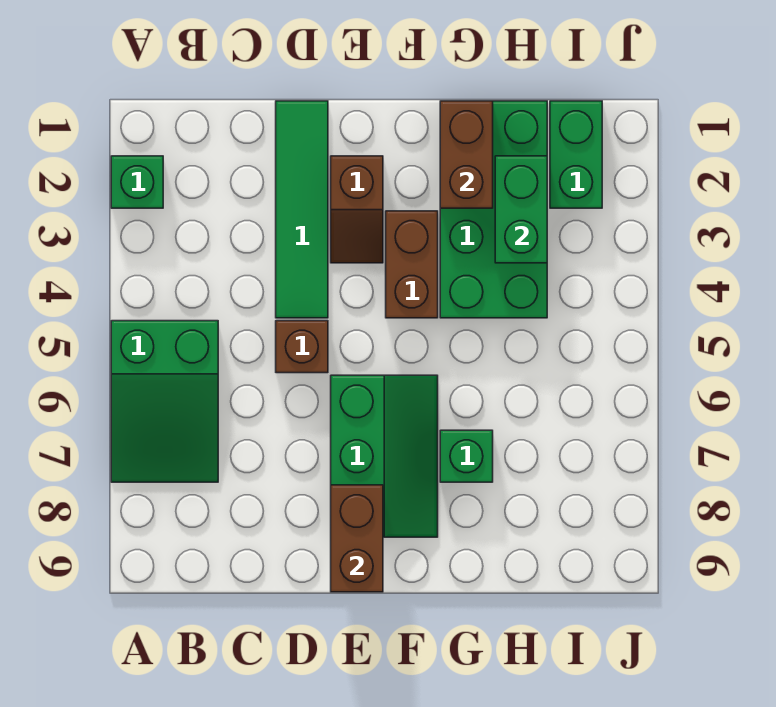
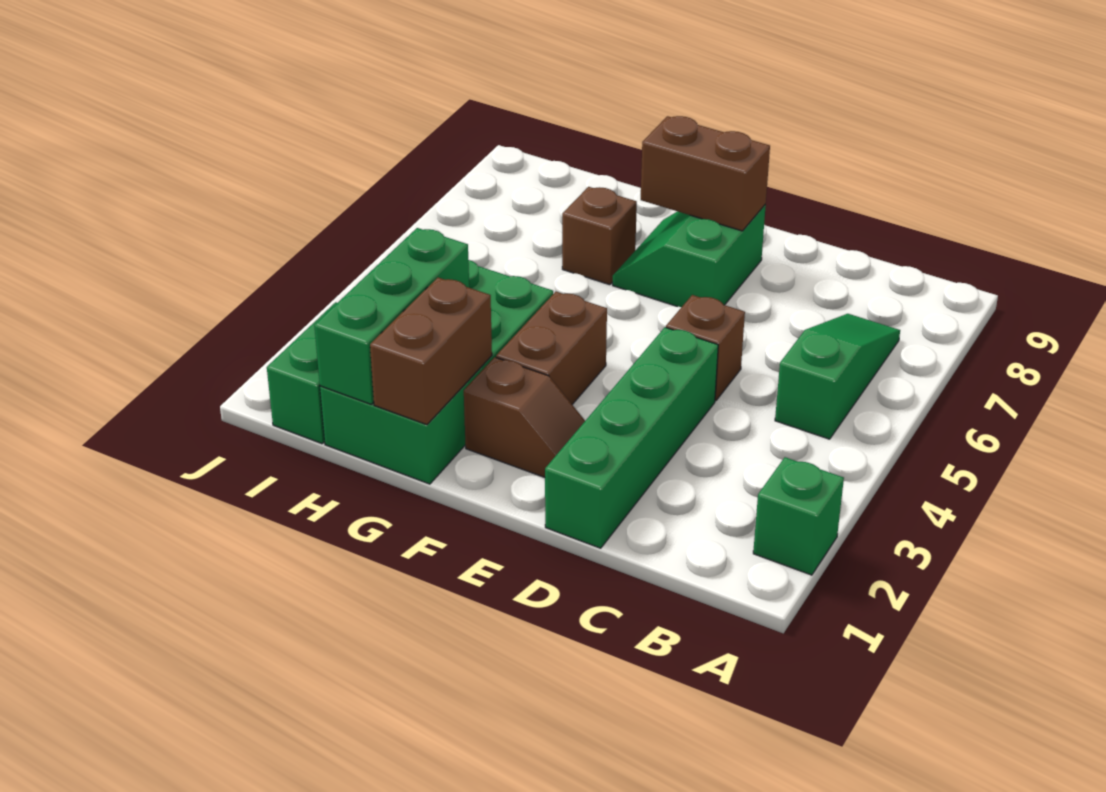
green slope A5:B7 level 1 top 5 -> green slope B5:B7 level 1 top 5
green tile D1:D4 level 1 -> green brick D1:D4 level 1
brown slope E2:E3 level 1 top 2 -> brown slope E2:F2 level 1 top F
green slope E6:F8 level 1 top E -> green slope E7:F8 level 1 top E
brown brick E8:E9 level 2 -> brown brick E8:F8 level 2
green brick G7 level 1 -> brown brick G7 level 1
green brick H2:H3 level 2 -> green brick H1:H3 level 2

